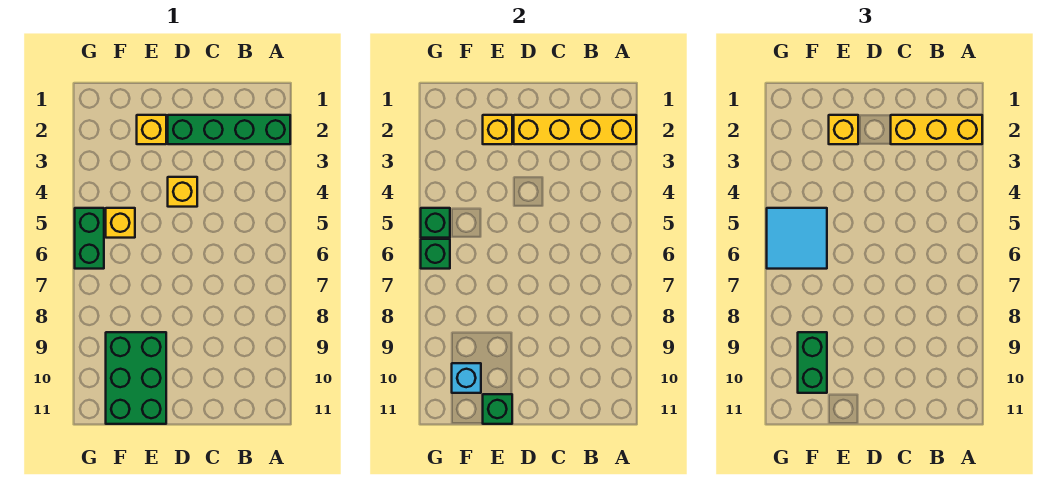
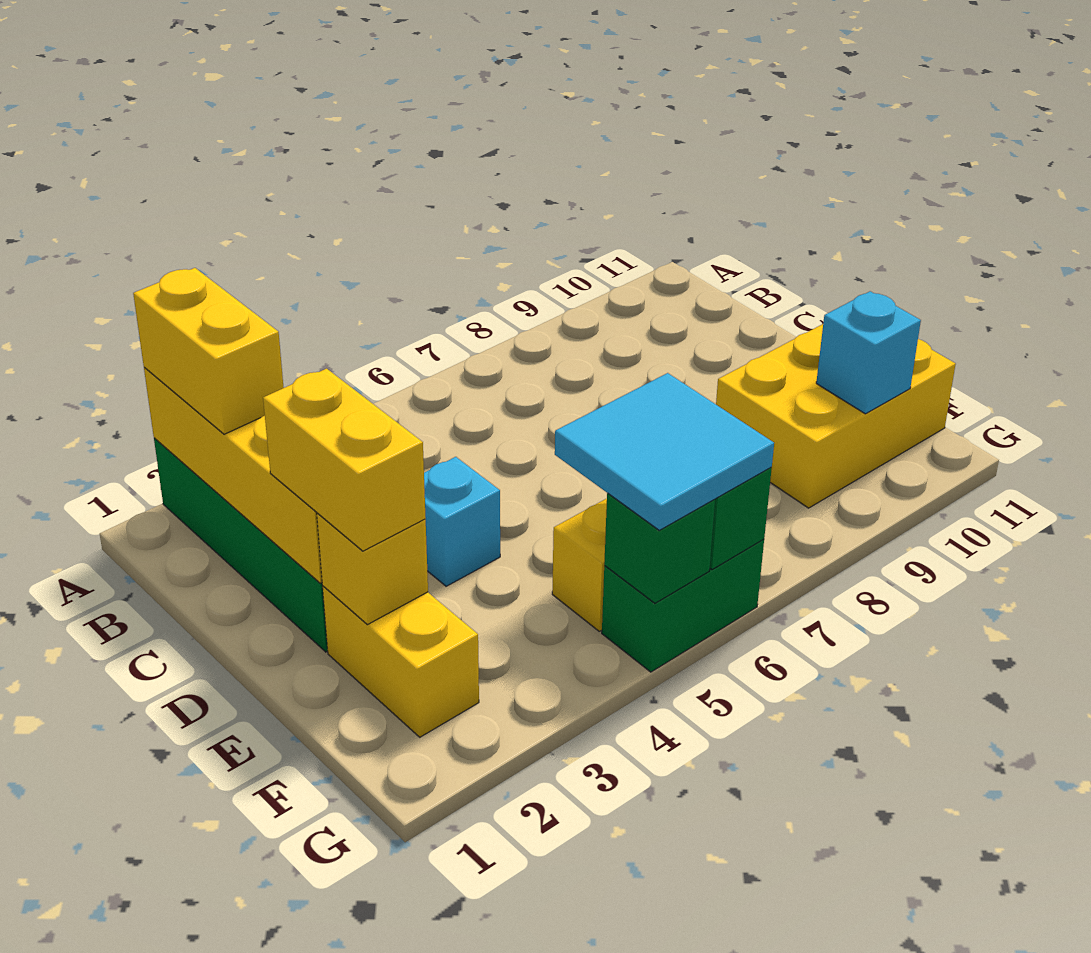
yellow brick A2:C2 level 3 -> yellow brick A2:B2 level 3
yellow brick D4 level 1 -> cyan brick D4 level 1
yellow brick E2 level 1 -> yellow brick E2:F2 level 1
yellow brick E2 level 3 -> yellow brick D2:E2 level 3
green brick E9:F11 level 1 -> yellow brick E9:F11 level 1
green brick E11 level 2 -> none
green brick F9:F10 level 3 -> none

